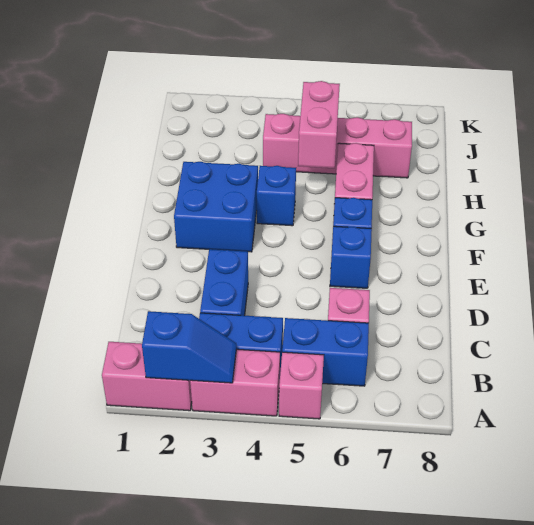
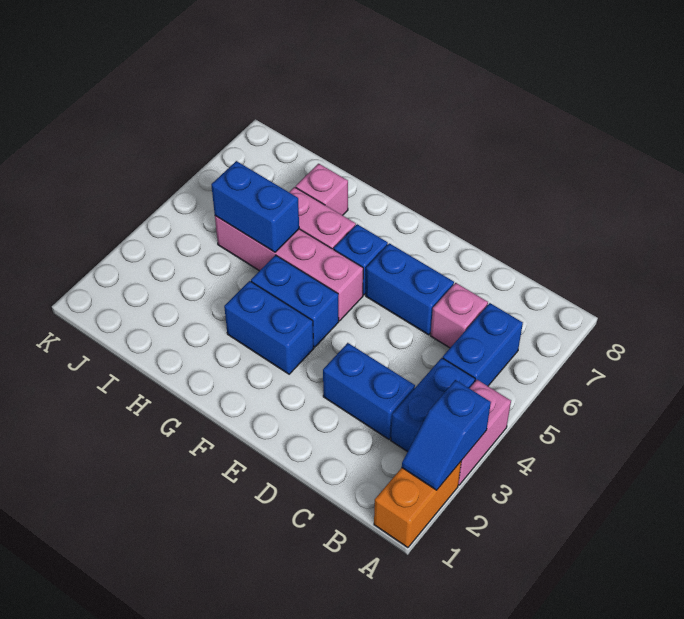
pink brick A1:A2 level 1 -> orange brick A1:A2 level 1
blue slope A2:A3 level 2 top 2 -> blue slope A2:A3 level 2 top 3
pink brick A5 level 1 -> pink brick H7 level 1
blue brick E6 level 1 -> blue brick D6:E6 level 1
blue brick F2:G3 level 1 -> blue brick F3:G3 level 1
blue brick G4 level 1 -> blue brick F4:G4 level 1
pink brick H5:I5 level 2 -> blue brick H5:I5 level 2
pink brick I4:I7 level 1 -> pink brick F5:I5 level 1

